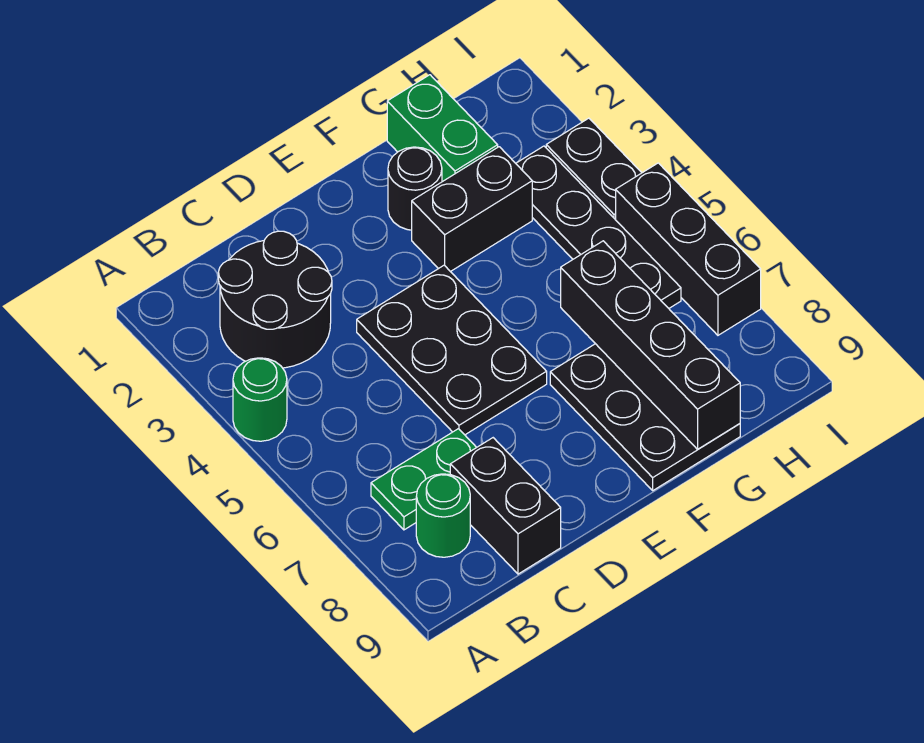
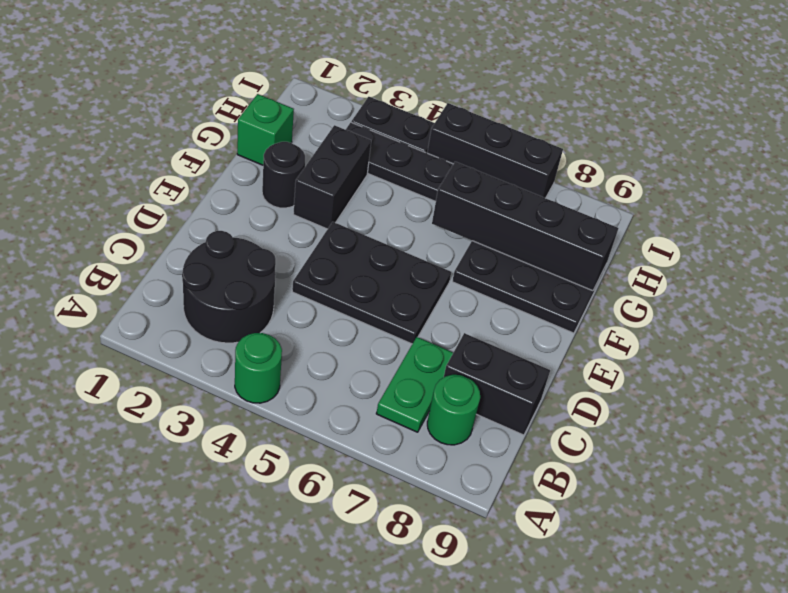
green brick G1:G2 level 1 -> green brick G1 level 1

